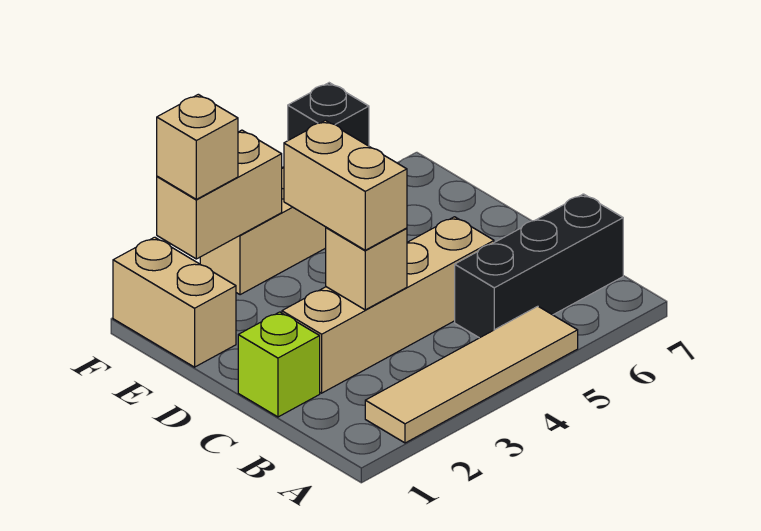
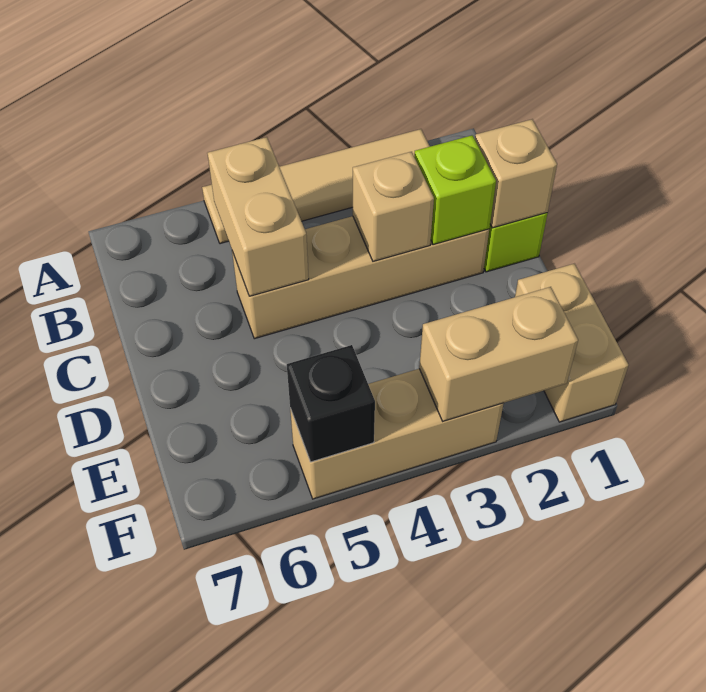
black brick B5:B7 level 1 -> none
none -> lime brick C2 level 2
tan brick C3:D3 level 3 -> tan brick B5:C5 level 2
tan brick F2 level 3 -> tan brick C1 level 2

